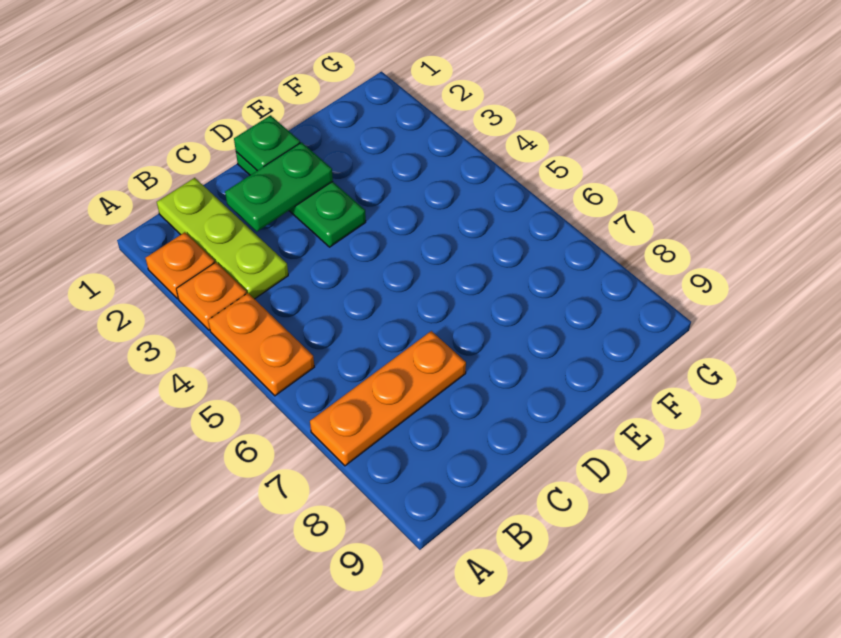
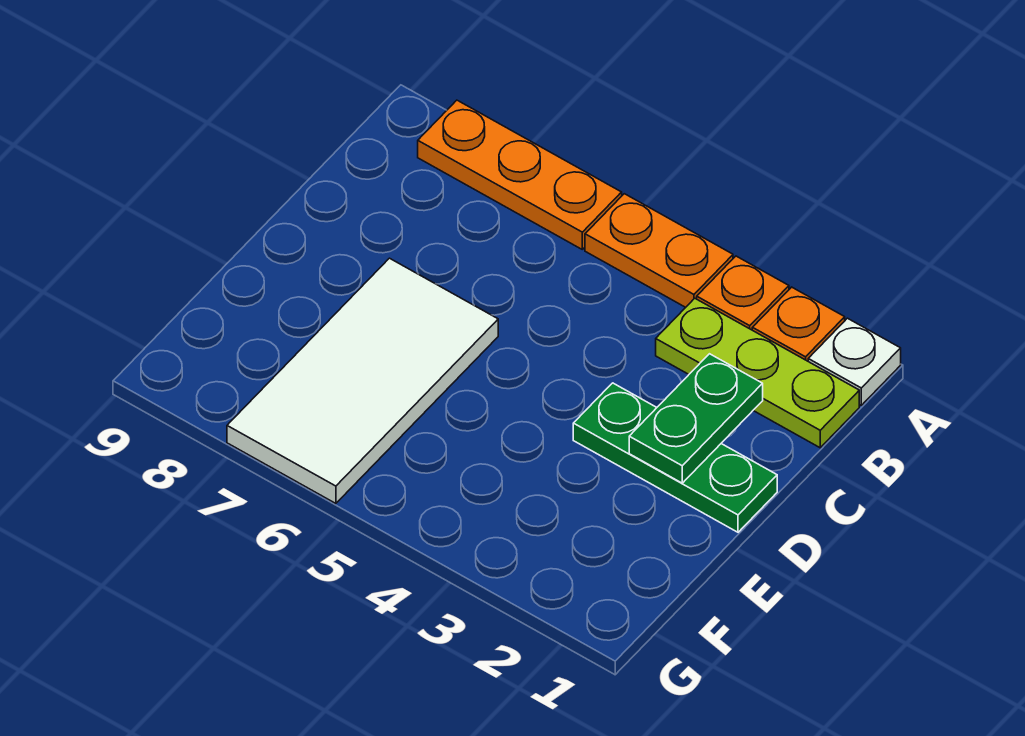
none -> white plate A1 level 1
orange plate A7:C7 level 1 -> orange plate A6:A8 level 1
green plate D1 level 2 -> none
none -> white tile D6:G7 level 1

